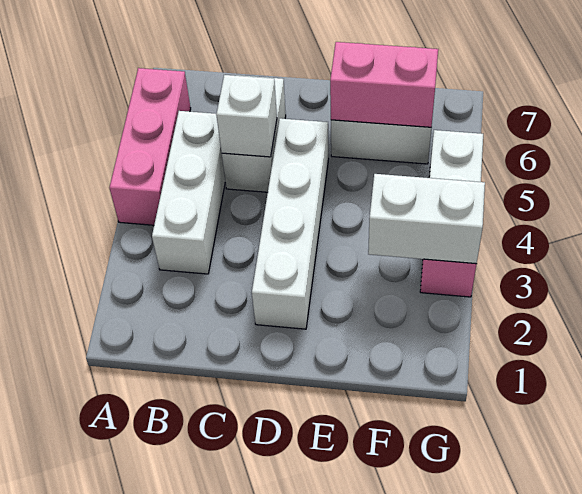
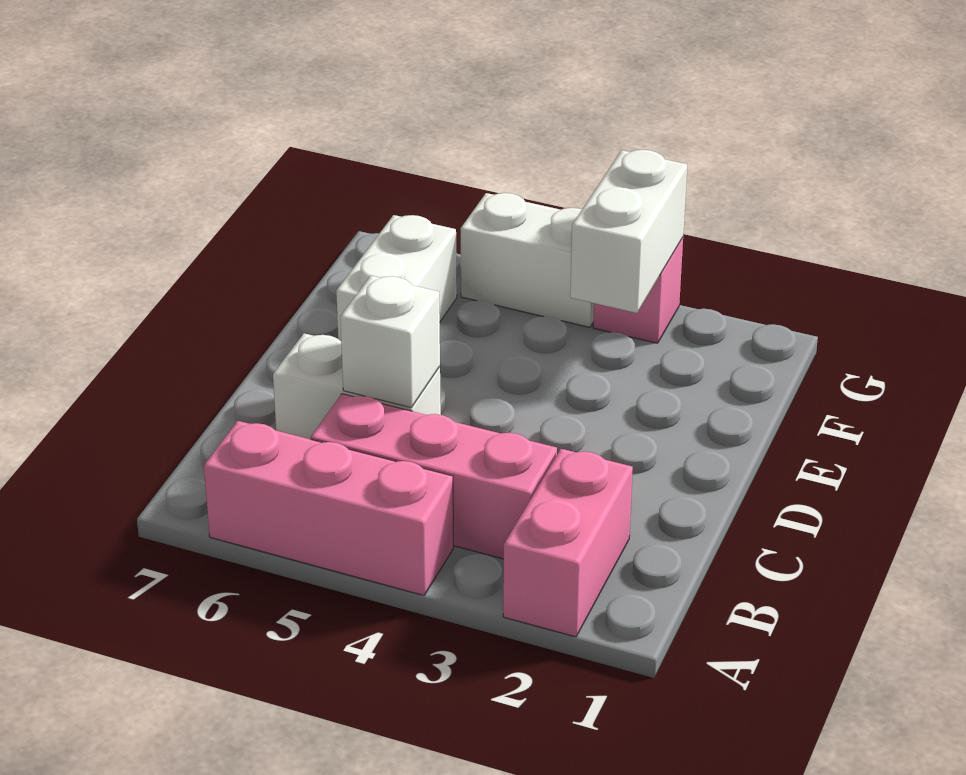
white brick B3:B5 level 1 -> pink brick B3:B5 level 1
white brick D2:D5 level 1 -> none
pink brick E6:F6 level 2 -> pink brick A2:B2 level 1

